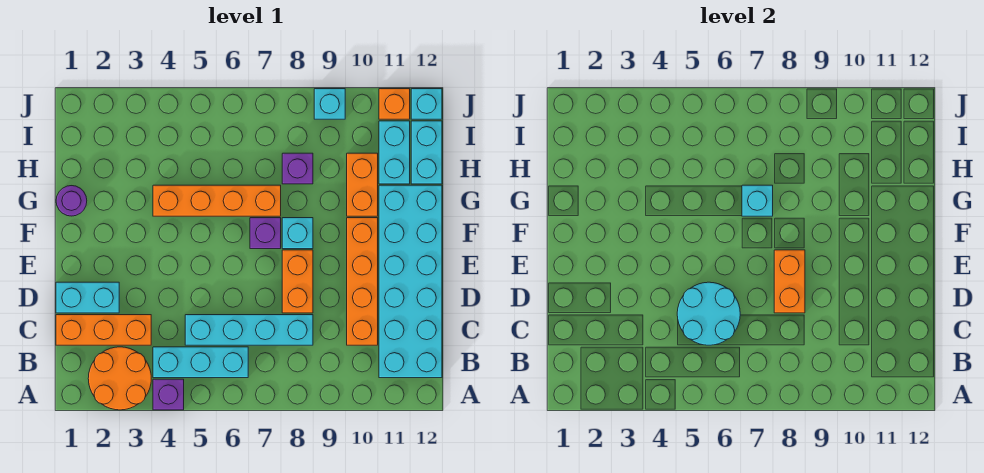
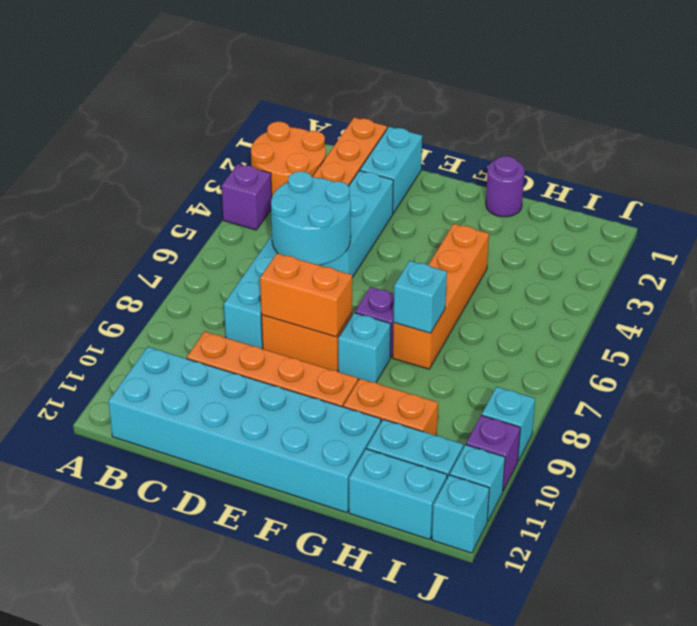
cyan brick B4:B6 level 1 -> cyan brick D3:D5 level 1
purple brick H8 level 1 -> purple brick J10 level 1
orange brick J11 level 1 -> cyan brick J11 level 1

